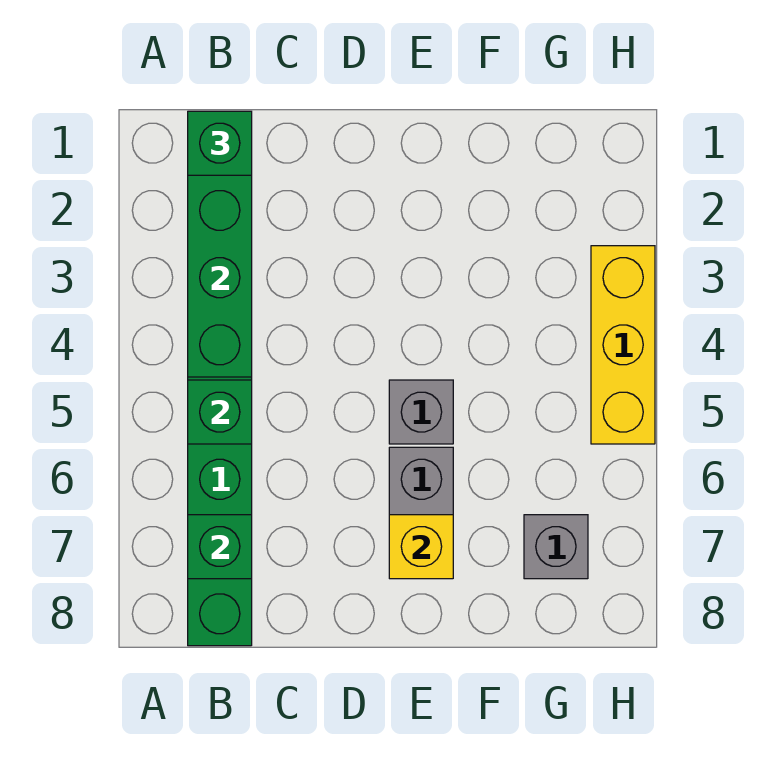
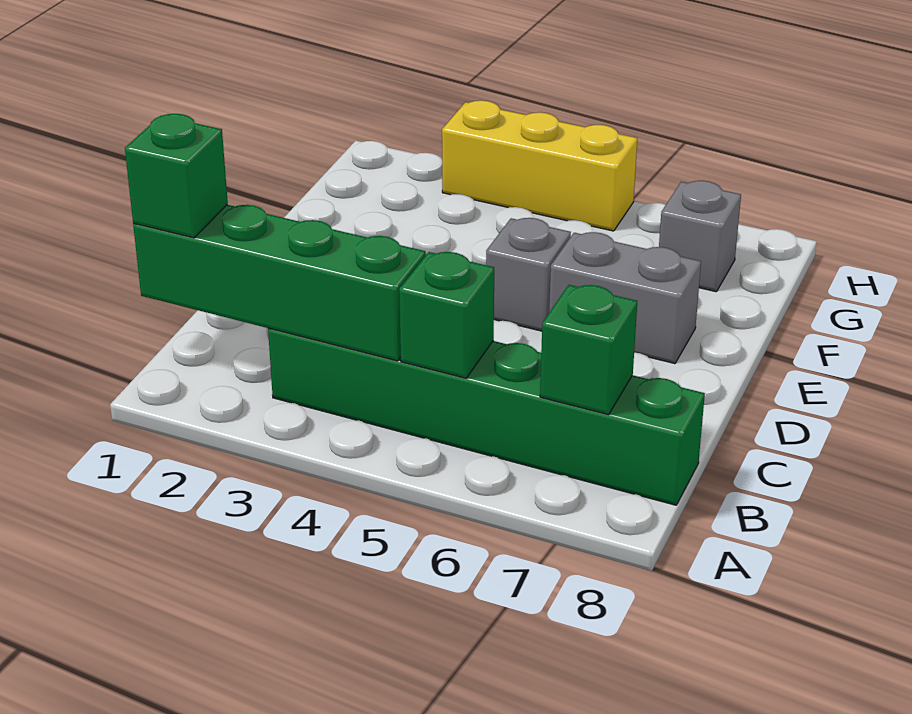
yellow brick E7 level 2 -> none

